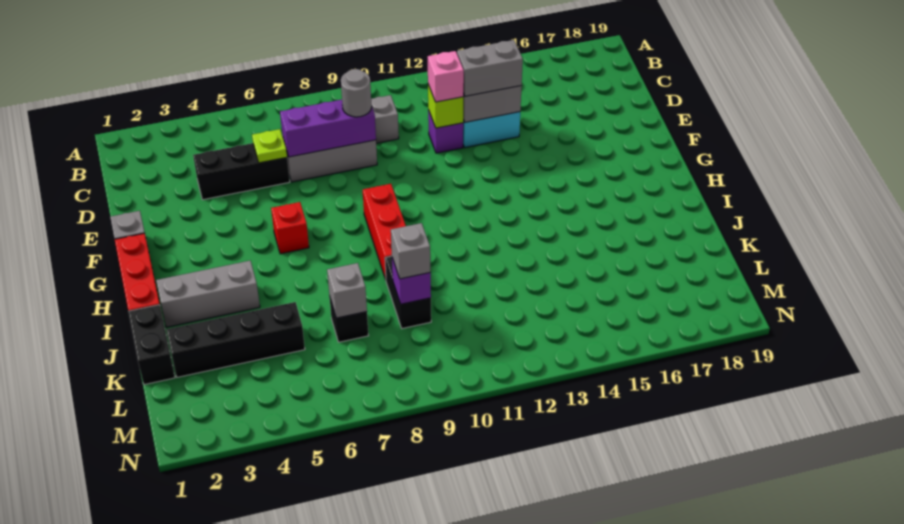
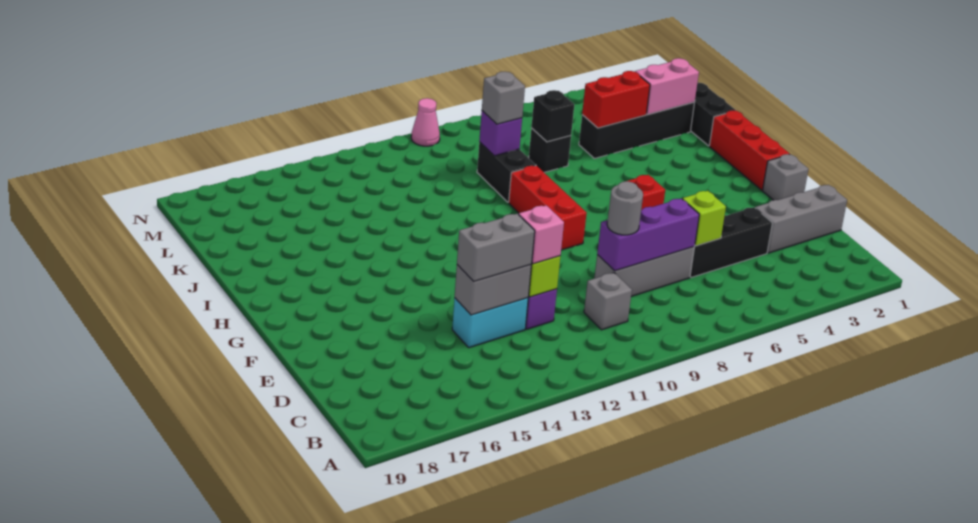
lime plate D6 level 2 -> lime brick D6 level 2
grey brick I2:I4 level 1 -> grey brick D1:D3 level 1
none -> pink brick K2:K3 level 2
none -> red brick K4:K5 level 2
grey brick K7 level 2 -> black brick K7 level 2
none -> pink cone N10 level 1

